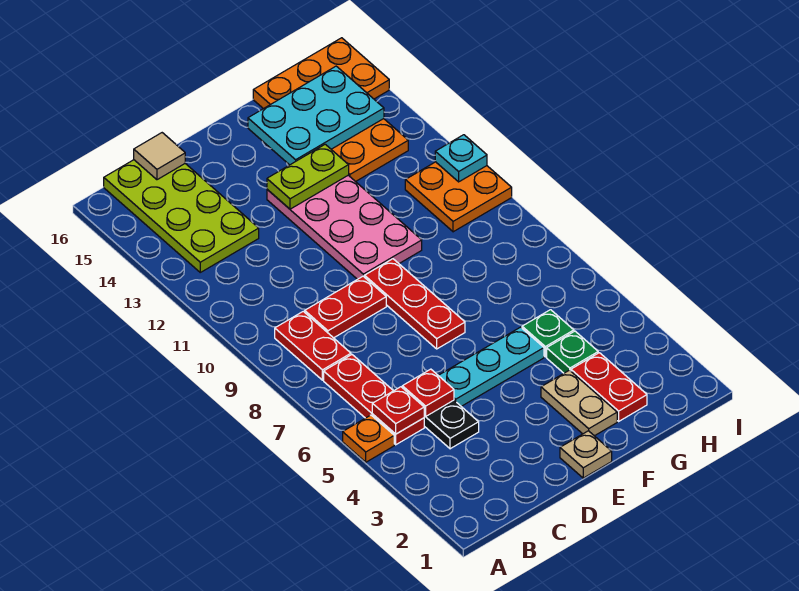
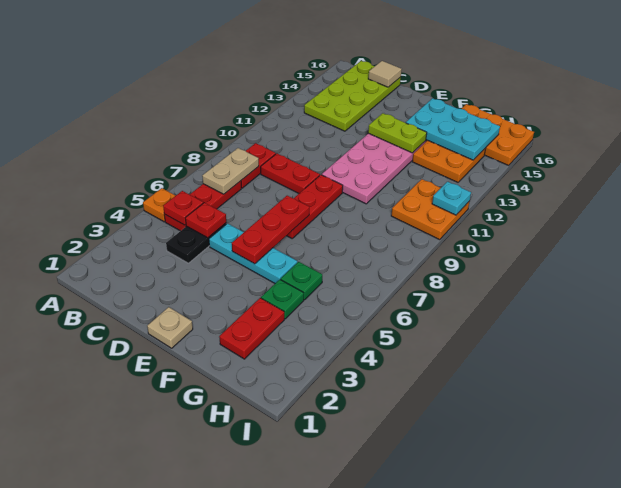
none -> red plate E5:E7 level 2
tan plate F2:F3 level 1 -> tan plate B7:B8 level 2

